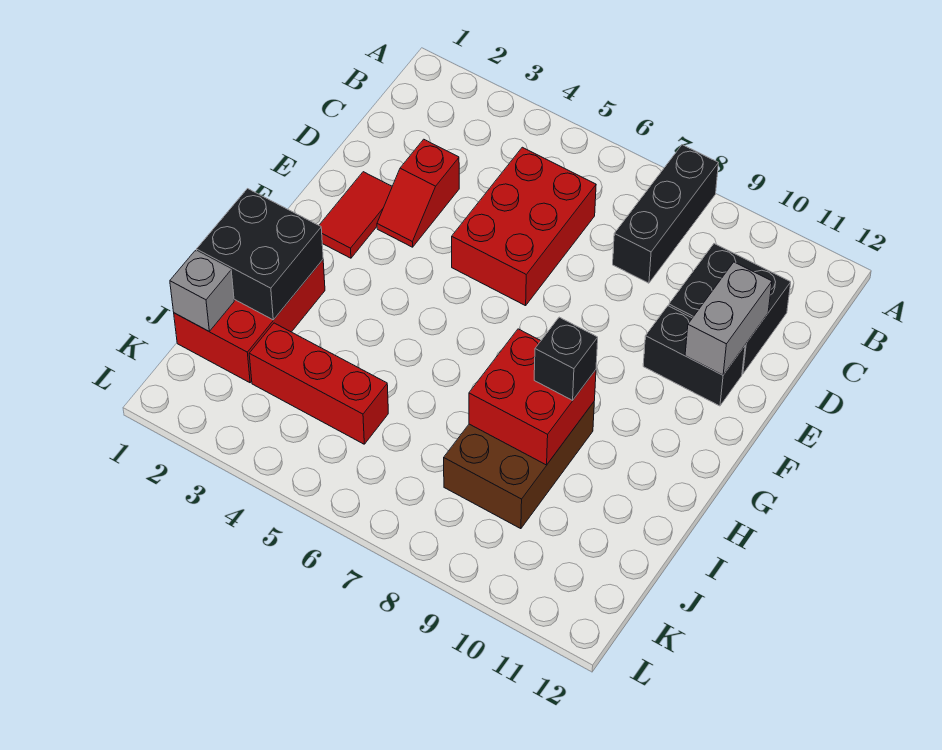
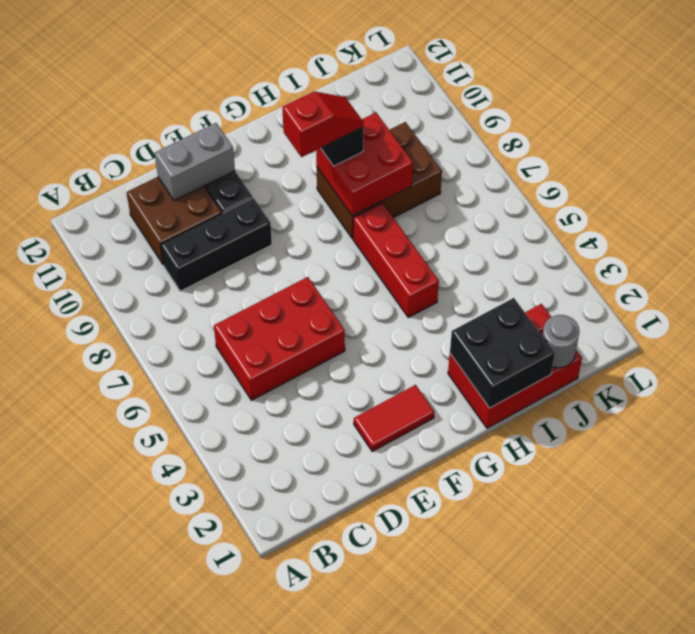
black brick A8:C8 level 1 -> black brick C9:E9 level 1
black brick C10:D11 level 1 -> brown brick C10:D11 level 1
red slope D3:E3 level 1 top D -> red slope G9:H9 level 4 top G
grey brick J1 level 2 -> grey round brick J1 level 2
red brick J3:J5 level 1 -> red brick H5:H7 level 1

